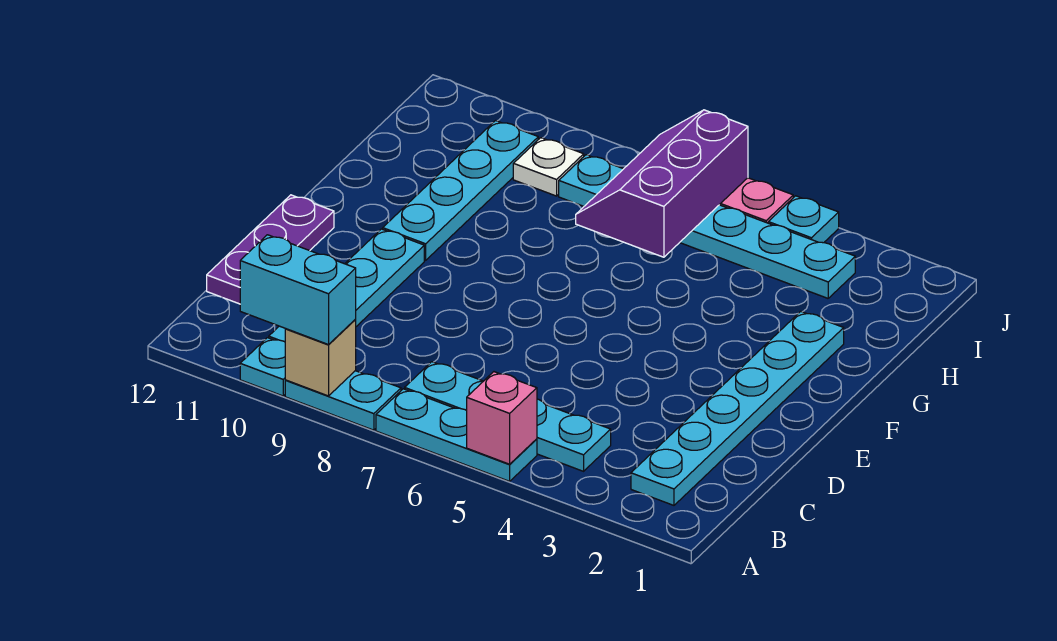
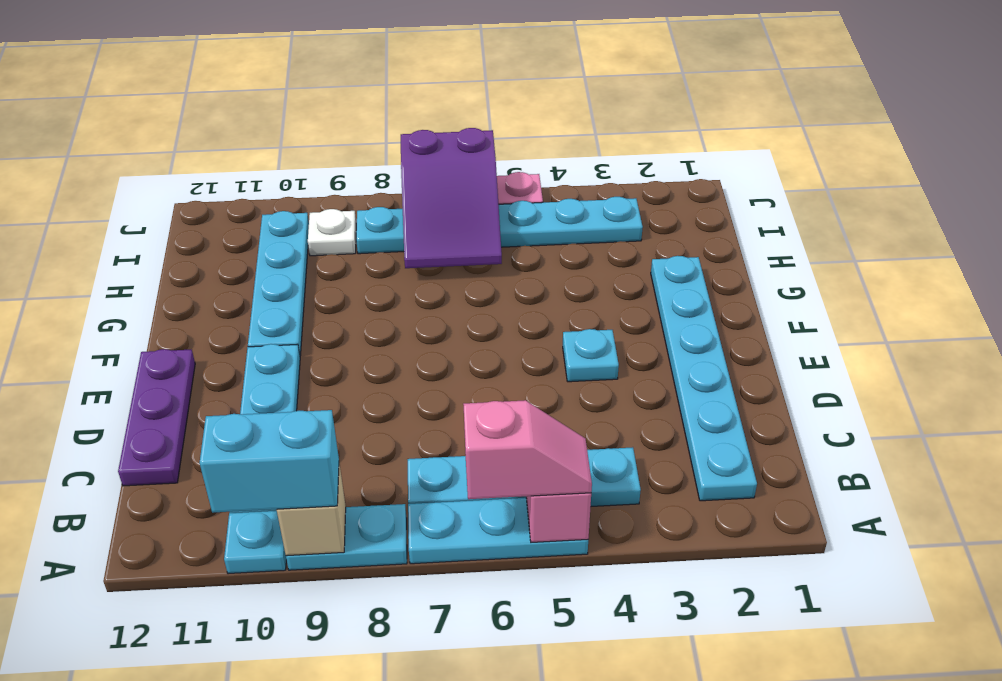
none -> pink slope A5:A6 level 3 top 6
purple slope H6:J7 level 2 top 6 -> purple slope H6:J7 level 2 top J
cyan plate J4 level 1 -> cyan plate E4 level 1

